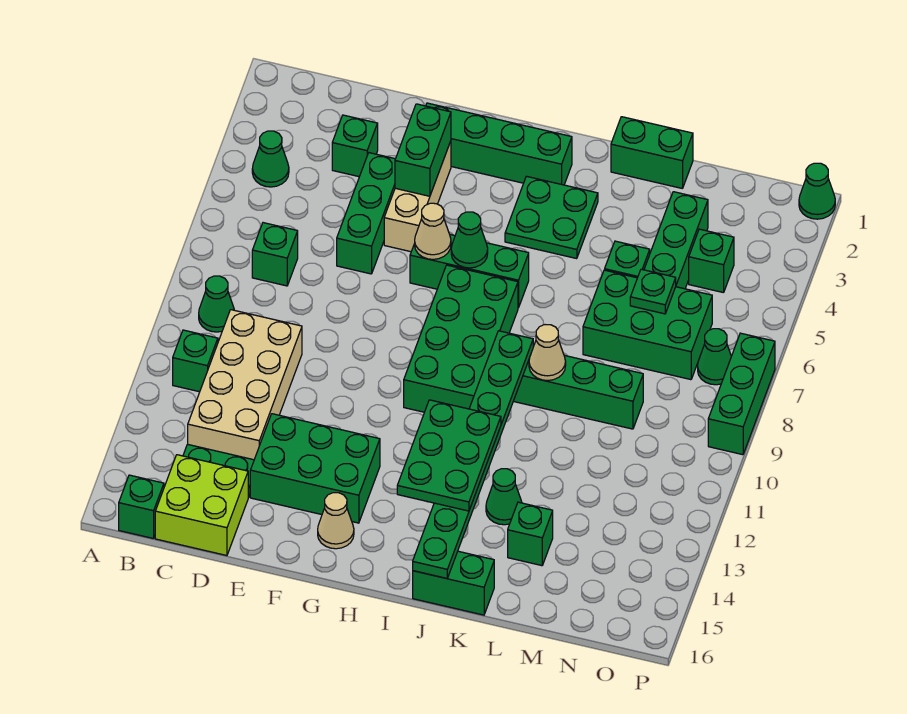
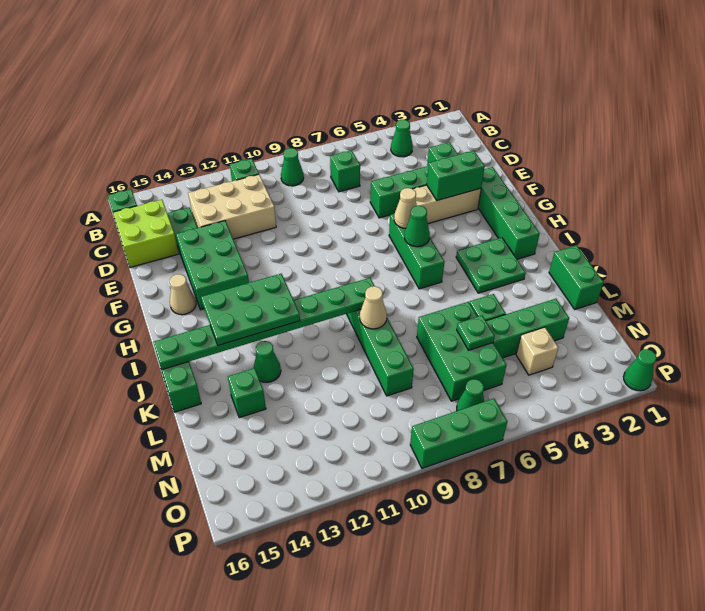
tan brick C10:D13 level 1 -> tan brick C11:D13 level 1
green brick H7:I10 level 1 -> none
green brick N4 level 1 -> tan brick N4 level 1

